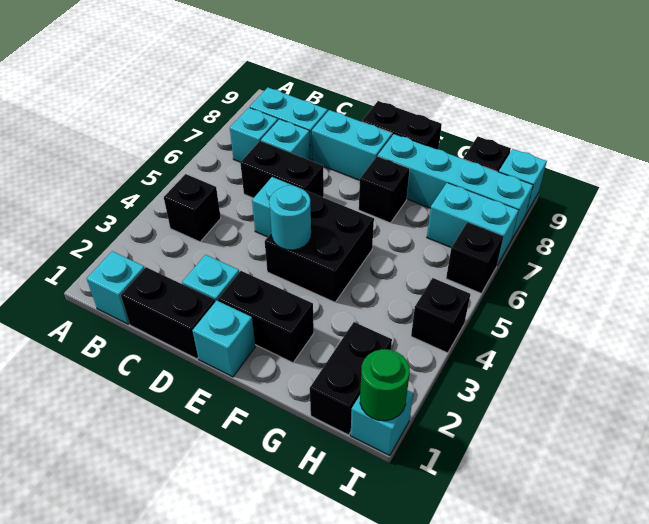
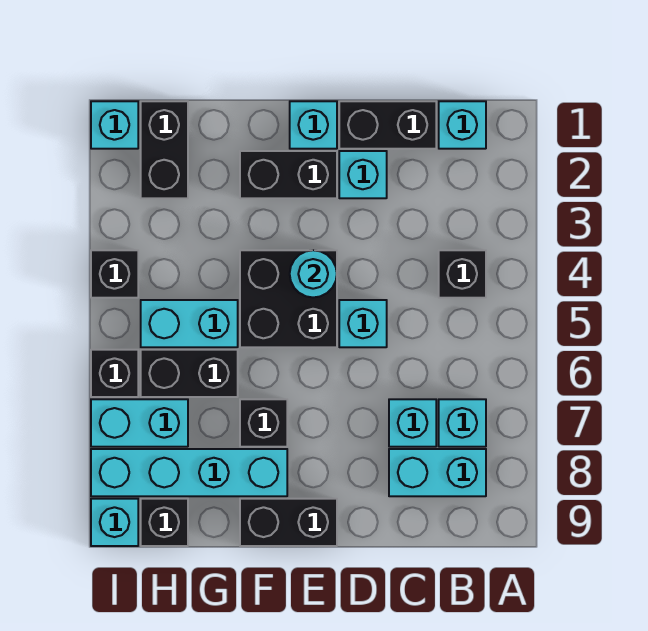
black brick C6:D6 level 1 -> black brick G6:H6 level 1
cyan brick D8:E8 level 1 -> cyan brick G5:H5 level 1
green round brick I1 level 2 -> none

